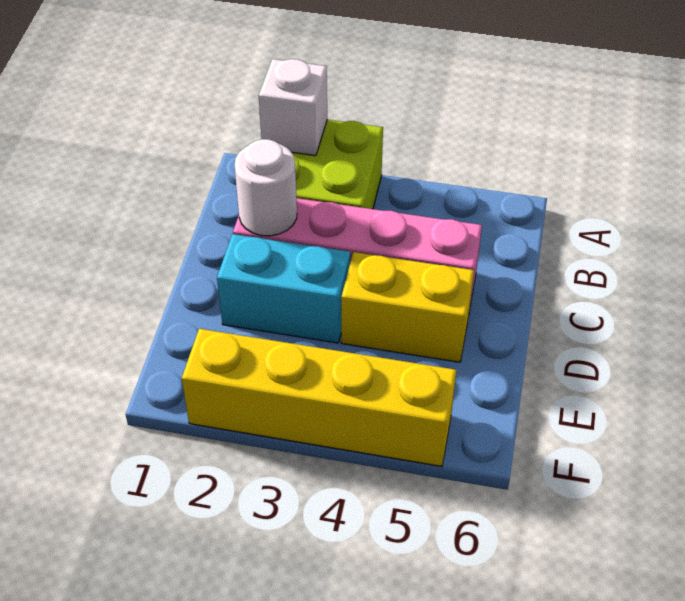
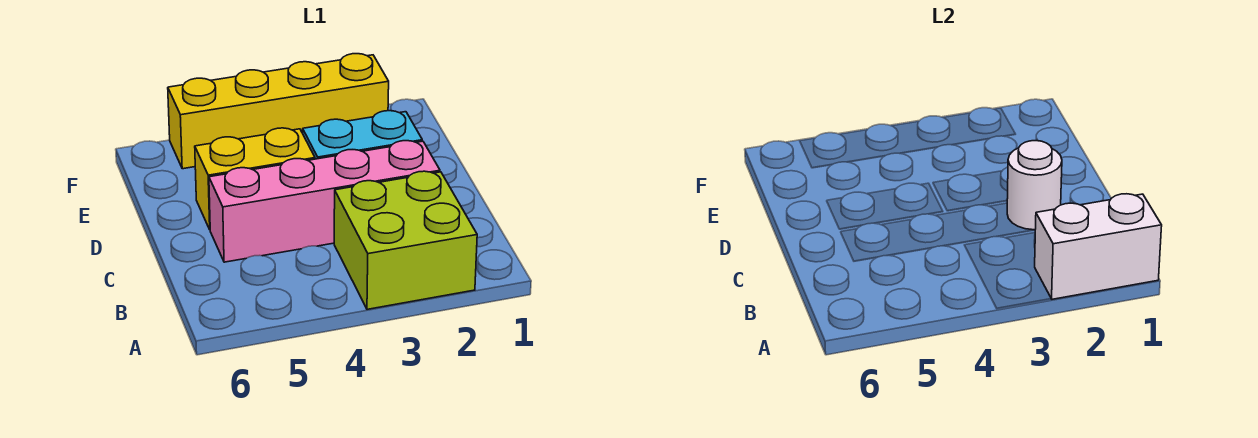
white brick A2 level 2 -> white brick A1:A2 level 2

